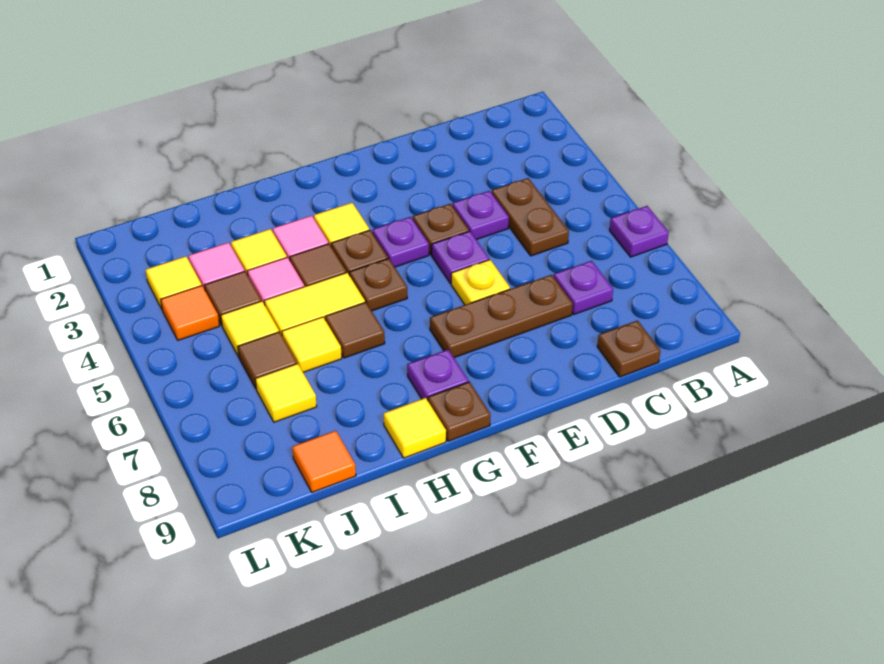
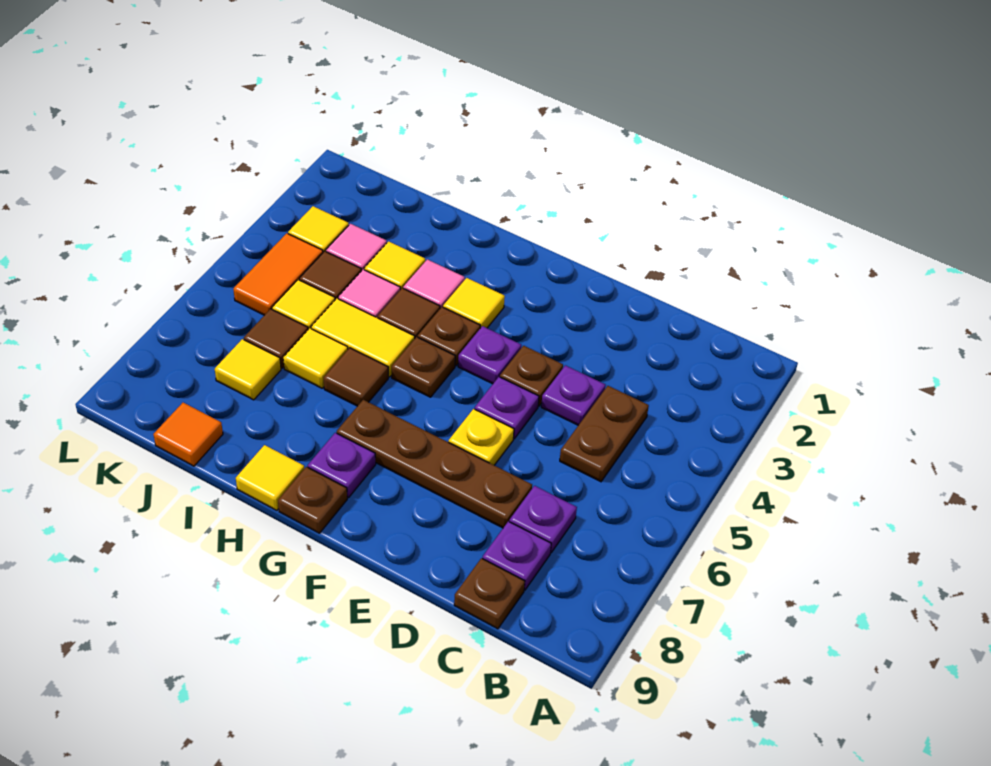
purple plate A6 level 1 -> purple plate C8 level 1
brown plate D7:F7 level 1 -> brown plate D7:G7 level 1
orange tile K4 level 1 -> orange tile K4:K5 level 1

